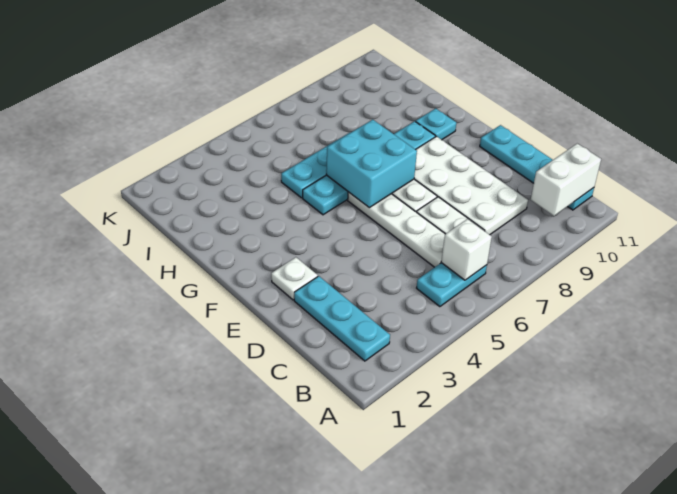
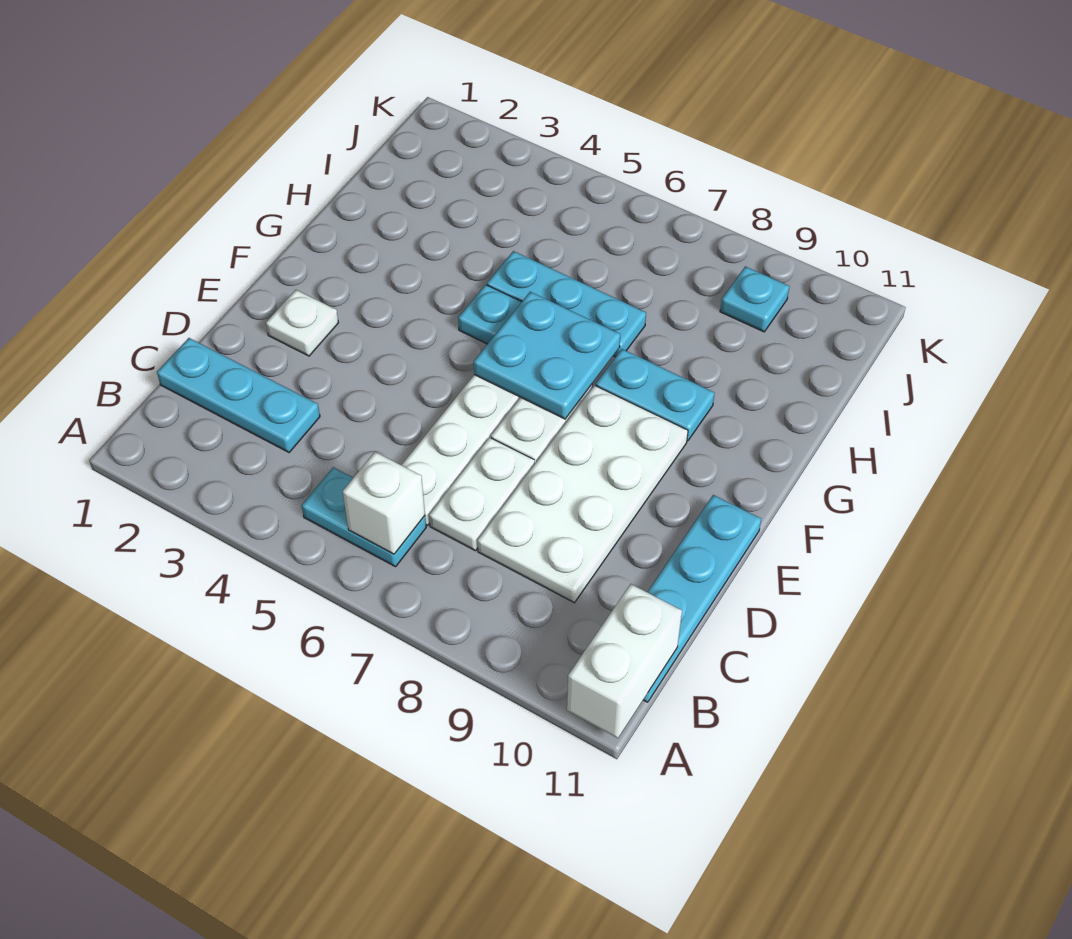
cyan plate B2:D2 level 1 -> cyan plate C1:C3 level 1
white brick B10:B11 level 2 -> white brick A11:B11 level 2
cyan brick F6:G7 level 2 -> cyan plate F6:G7 level 2
cyan plate G10 level 1 -> cyan plate J9 level 1

